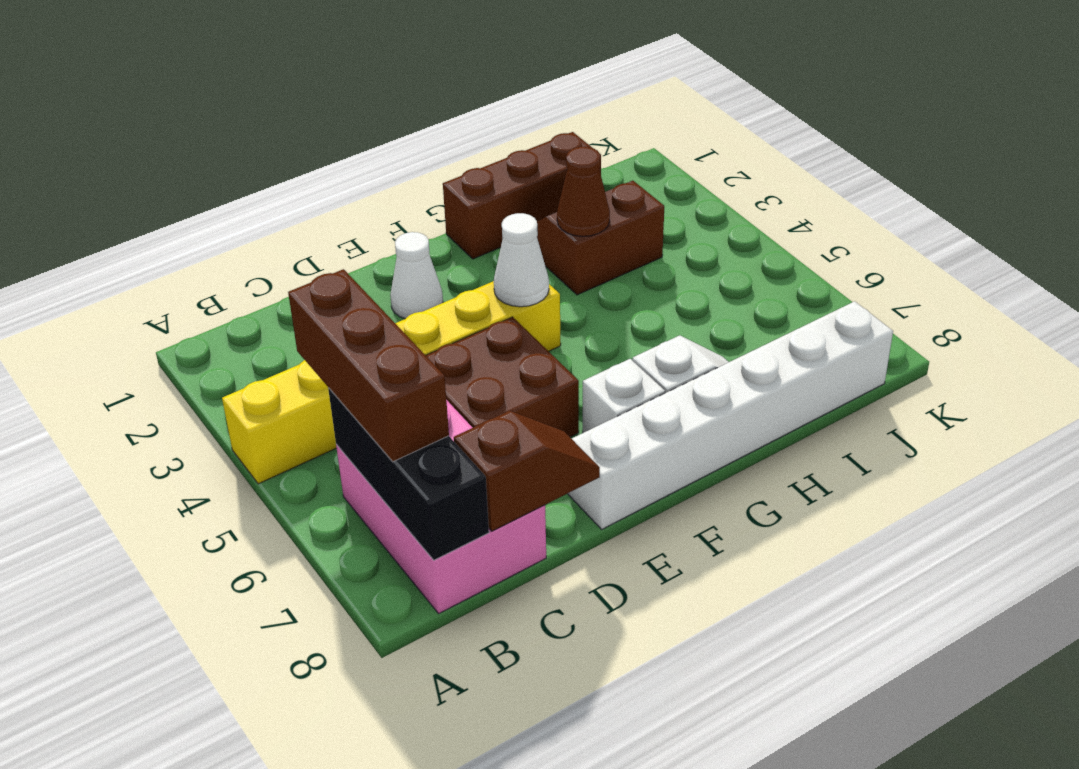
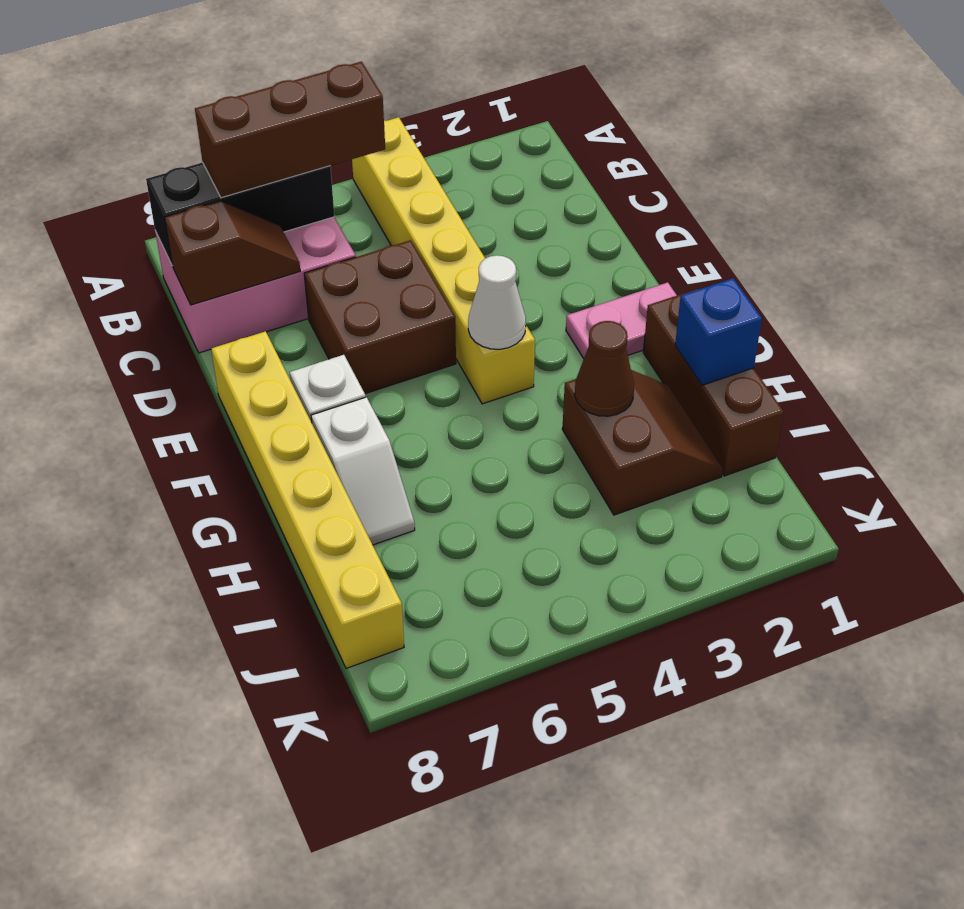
brown slope C8:D8 level 2 top C -> brown slope C7:C8 level 2 top 8
white cone E2 level 1 -> none
white brick E8:J8 level 1 -> yellow brick E8:J8 level 1
none -> pink plate F1:F2 level 1
none -> blue brick H1 level 2

